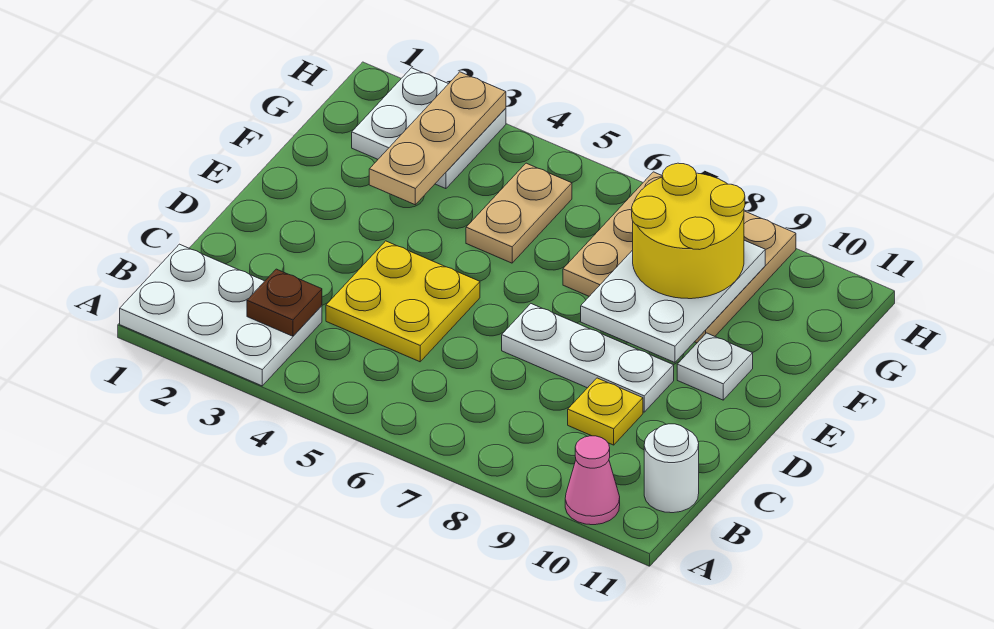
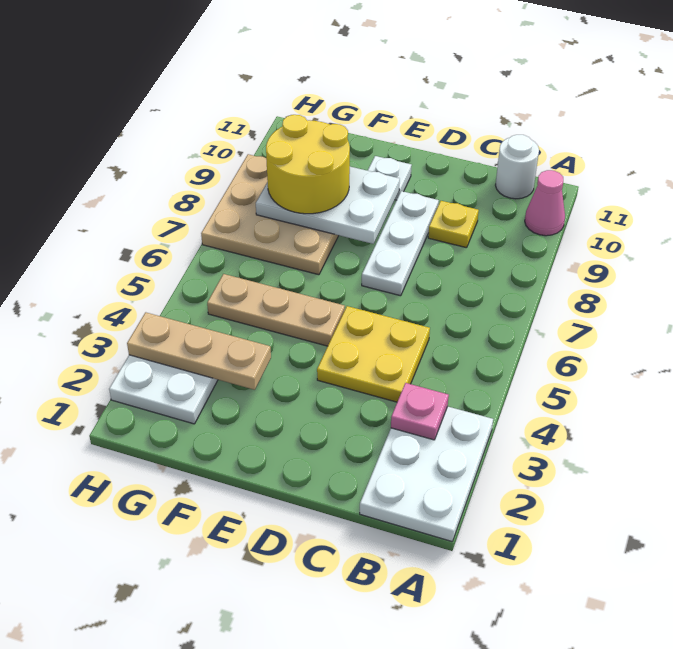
brown plate B3 level 2 -> pink plate B3 level 2
tan plate F5:G5 level 1 -> tan plate E5:G5 level 1

